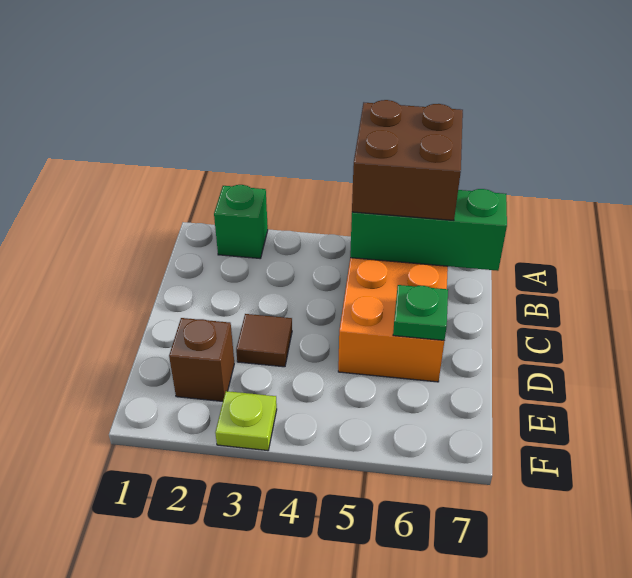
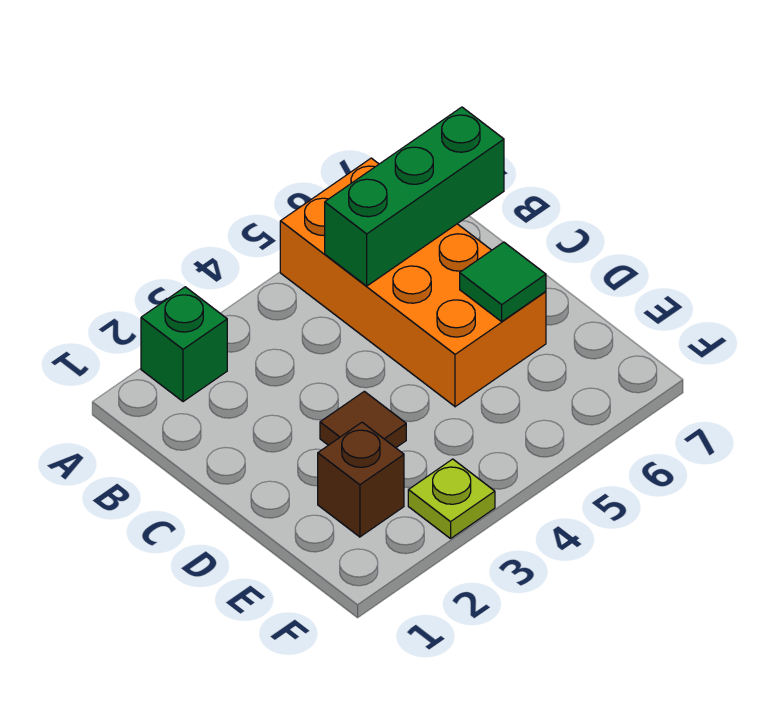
brown brick A5:B6 level 3 -> none
green plate D6 level 2 -> green tile D6 level 2

